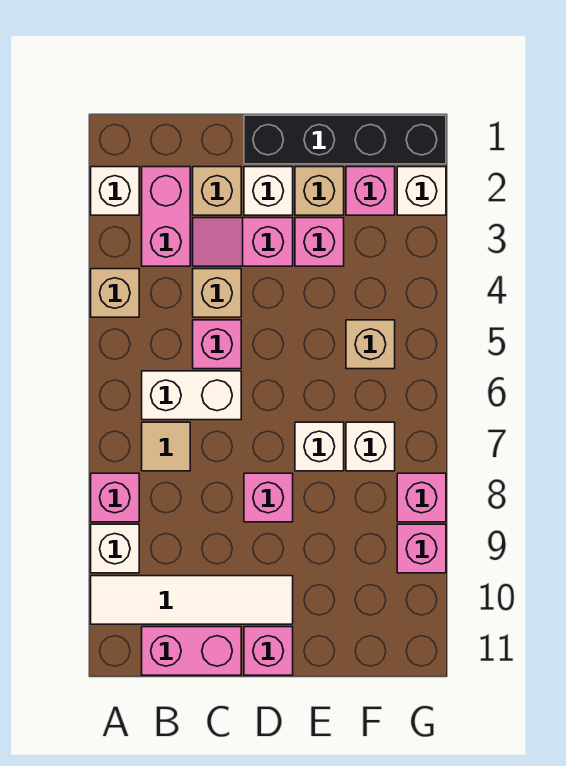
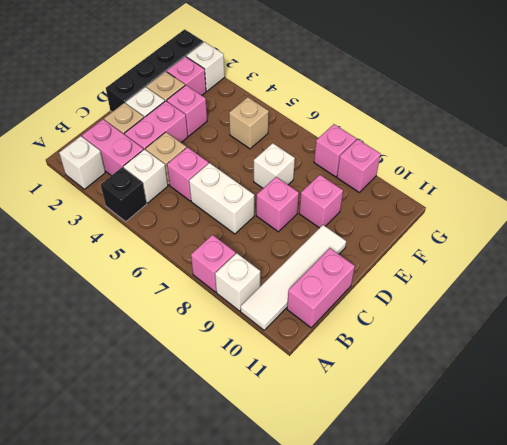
tan brick A4 level 1 -> black brick A4 level 1
white brick B6:C6 level 1 -> white brick C6:C7 level 1
tan tile B7 level 1 -> none
pink slope C3:D3 level 1 top D -> pink brick C3:D3 level 1
pink brick D11 level 1 -> pink brick E9 level 1
white brick F7 level 1 -> white brick B4 level 1

